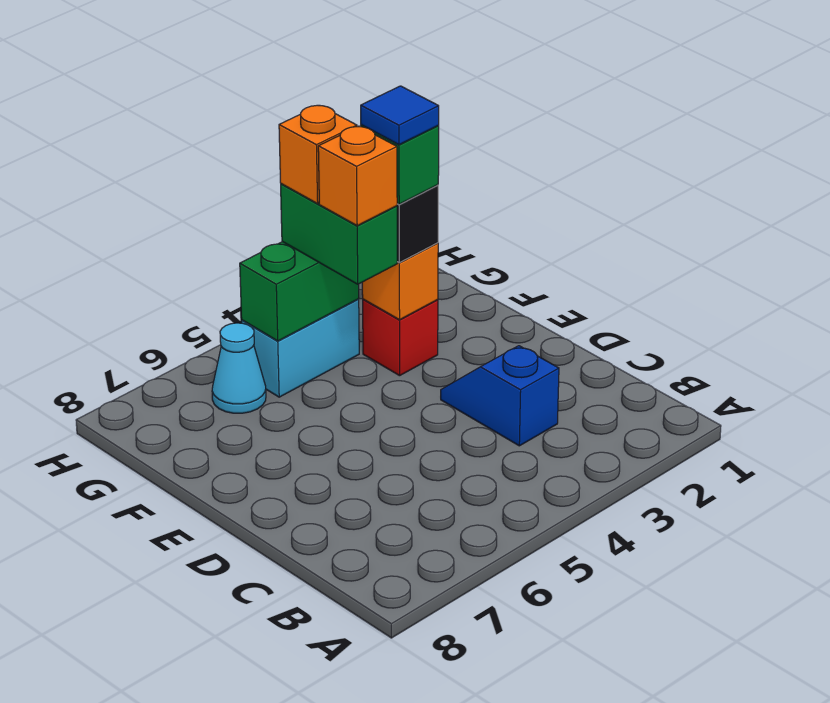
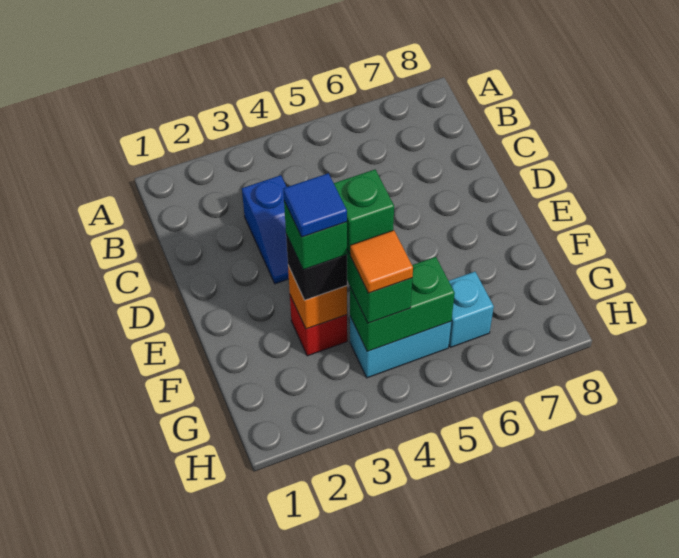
orange brick F4 level 4 -> green brick F4 level 4
orange brick G4 level 4 -> orange tile G4 level 4
cyan cone G6 level 1 -> cyan brick G6 level 1

